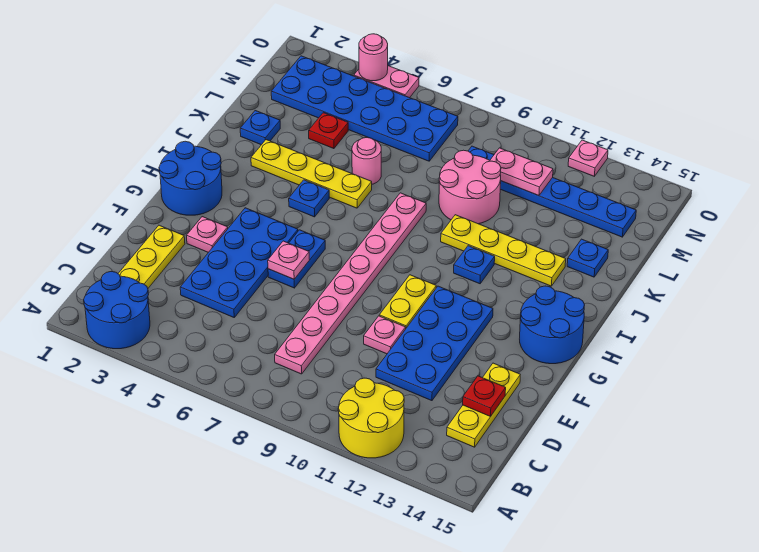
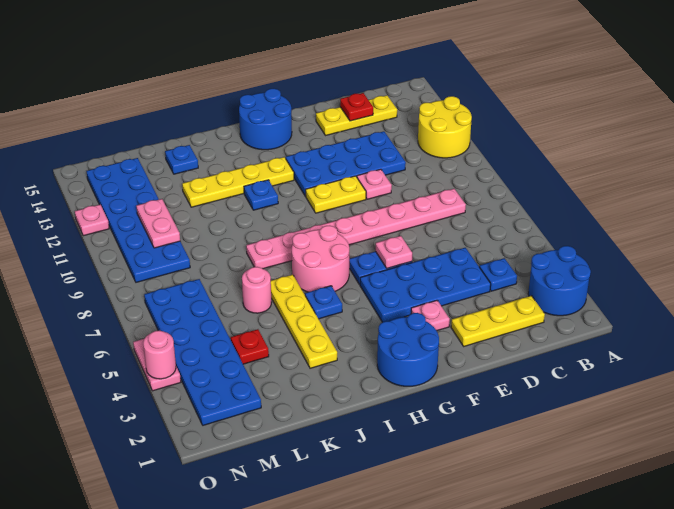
yellow plate J10:J13 level 1 -> yellow plate H12:K12 level 1
blue plate K2 level 1 -> blue plate C4 level 1
pink round brick K9:L10 level 1 -> pink round brick H6:I7 level 1
blue plate M9:M14 level 1 -> blue plate M9:N14 level 1

